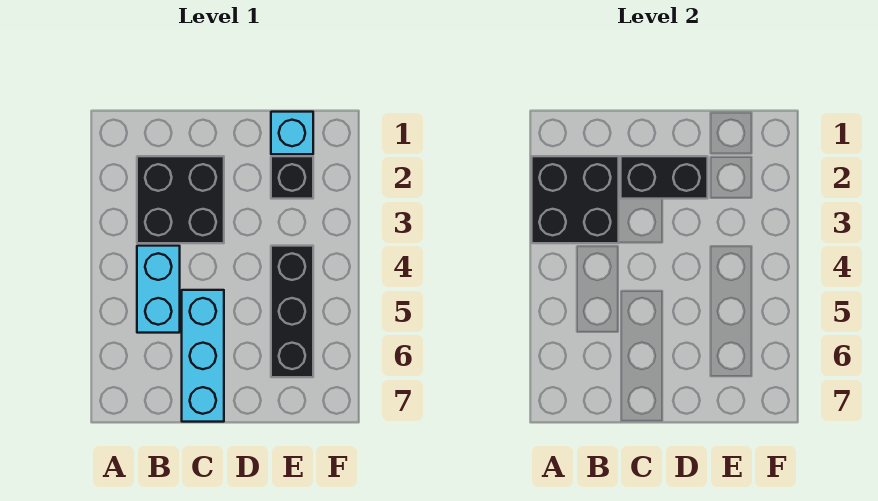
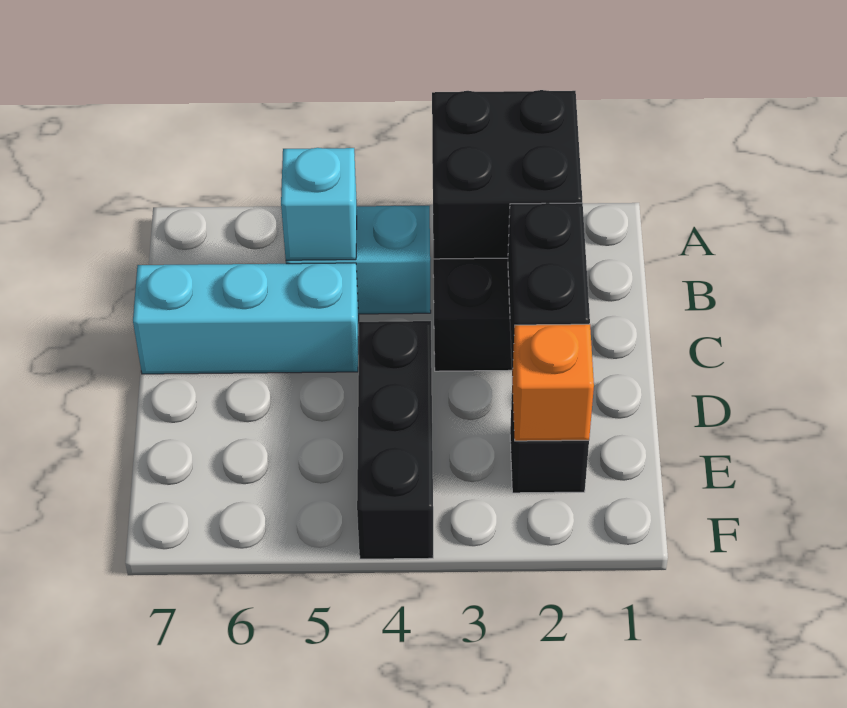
cyan brick E1 level 1 -> cyan brick B5 level 2
none -> orange brick E2 level 2
black brick E4:E6 level 1 -> black brick D4:F4 level 1

